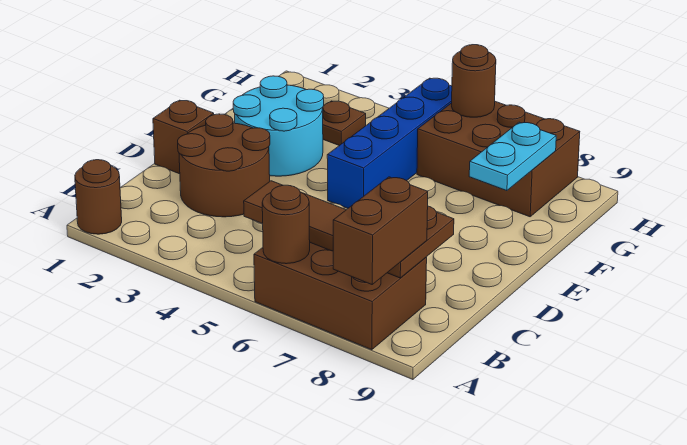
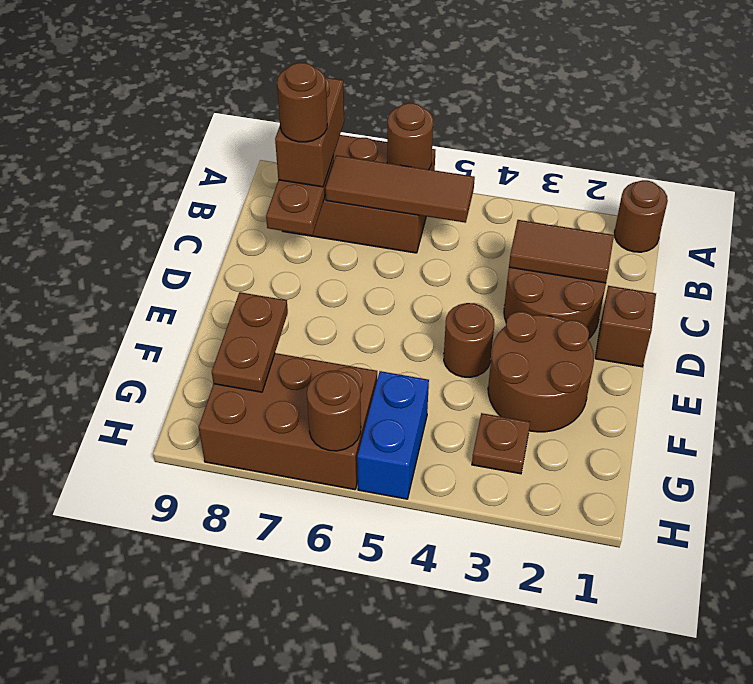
none -> brown round brick B8 level 4
none -> brown tile C2:C3 level 2
cyan round brick E2:F3 level 1 -> brown round brick E2:F3 level 1
none -> brown round brick E4 level 1
blue brick E5:H5 level 1 -> blue brick G5:H5 level 1
cyan plate F8:G8 level 2 -> brown plate F8:G8 level 2

